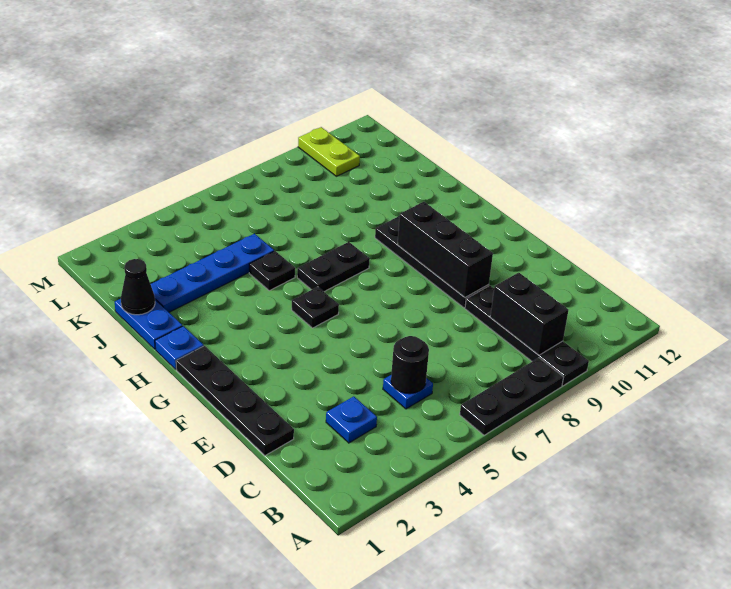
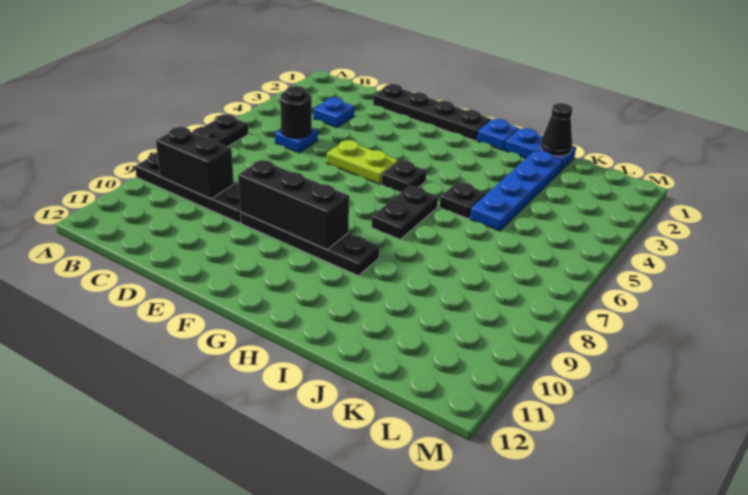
lime plate L10:M10 level 1 -> lime plate E5:F5 level 1

